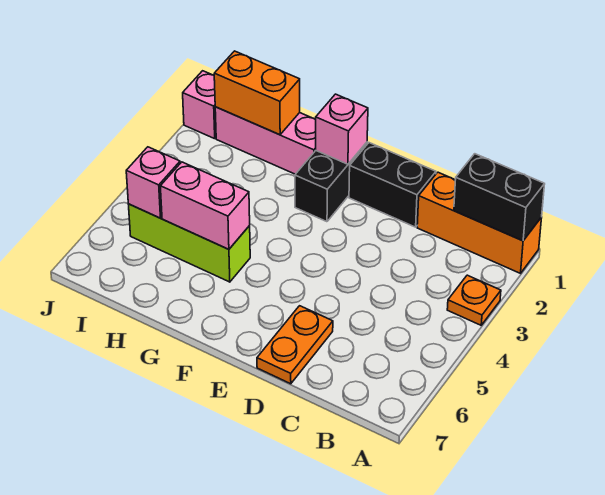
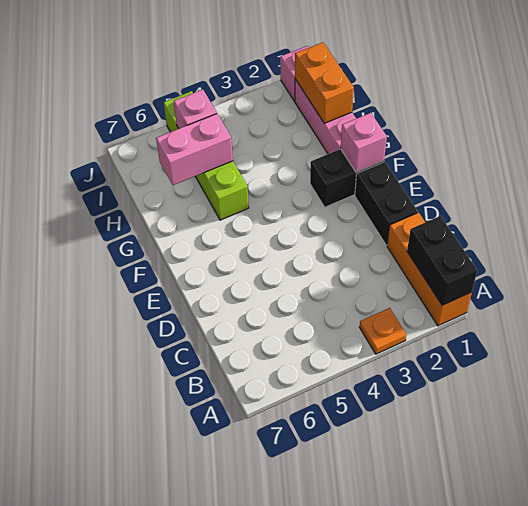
orange plate D6:D7 level 1 -> none
lime brick G5:I5 level 1 -> lime brick G5:J5 level 1
pink brick G5:H5 level 2 -> pink brick H5:H6 level 2

